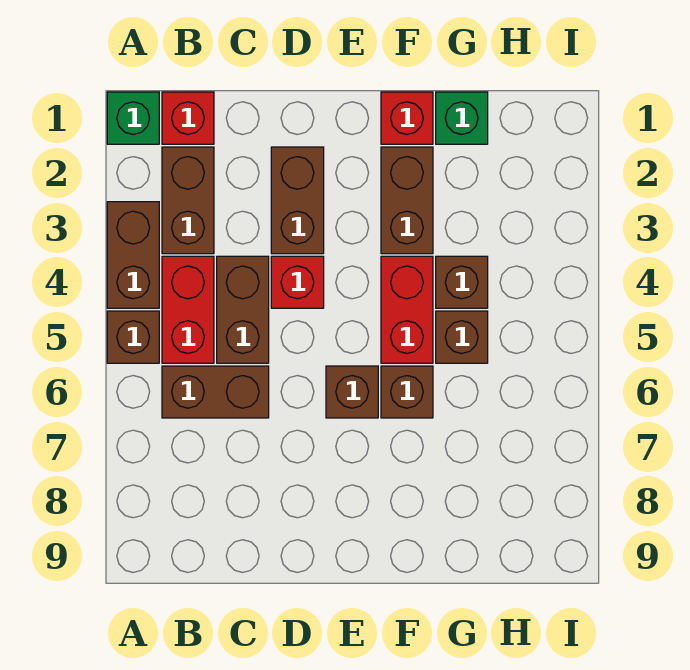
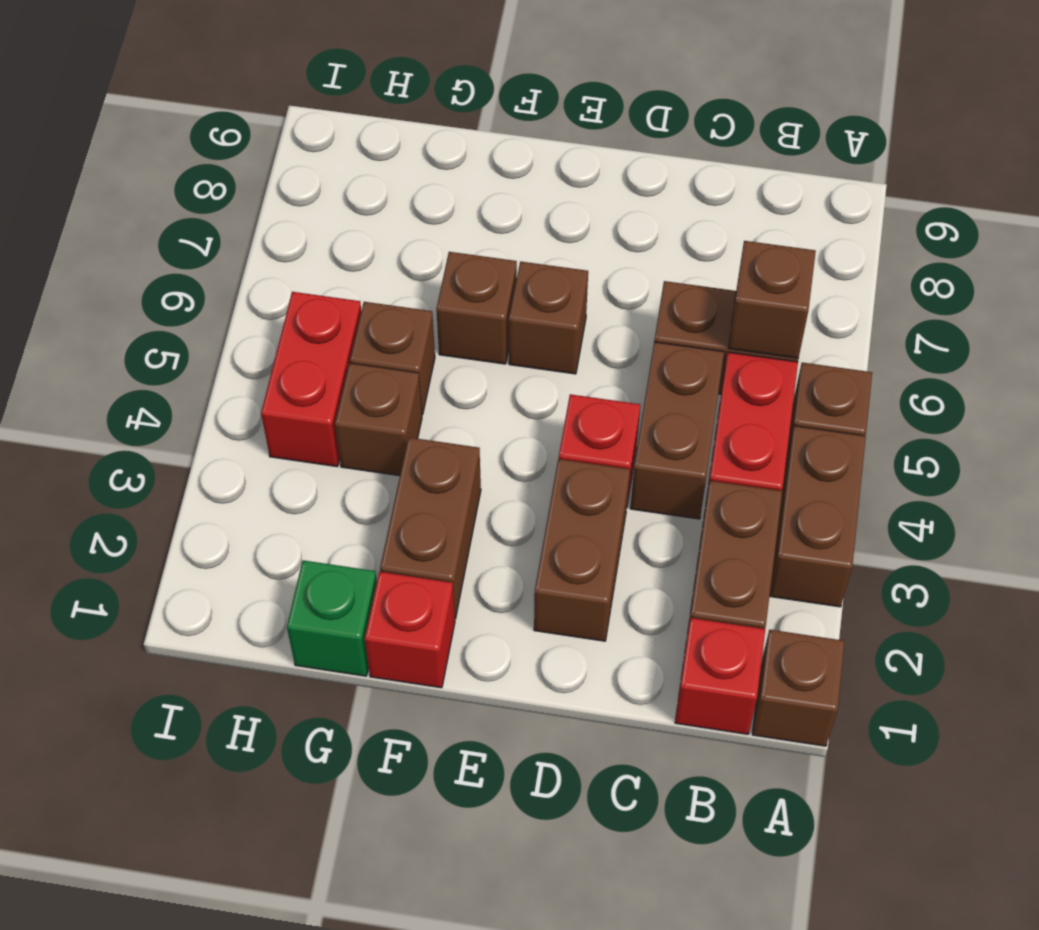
green brick A1 level 1 -> brown brick A1 level 1
none -> brown brick B6 level 2
red brick F4:F5 level 1 -> red brick H4:H5 level 1

